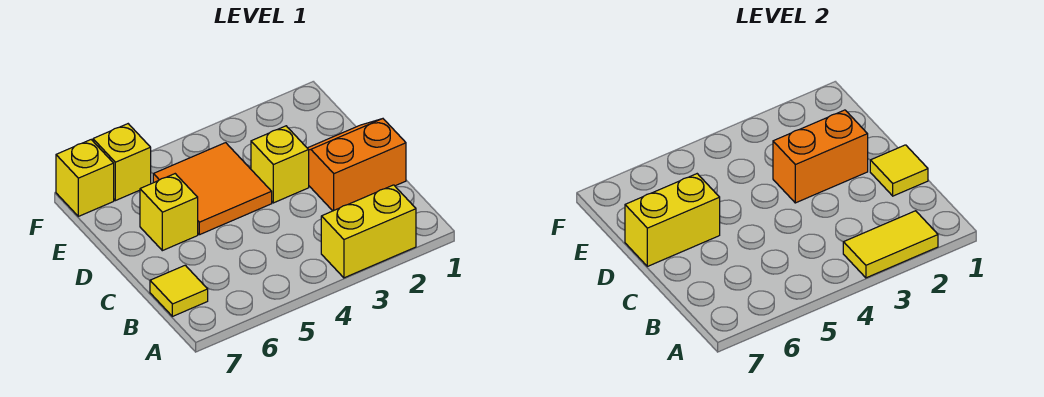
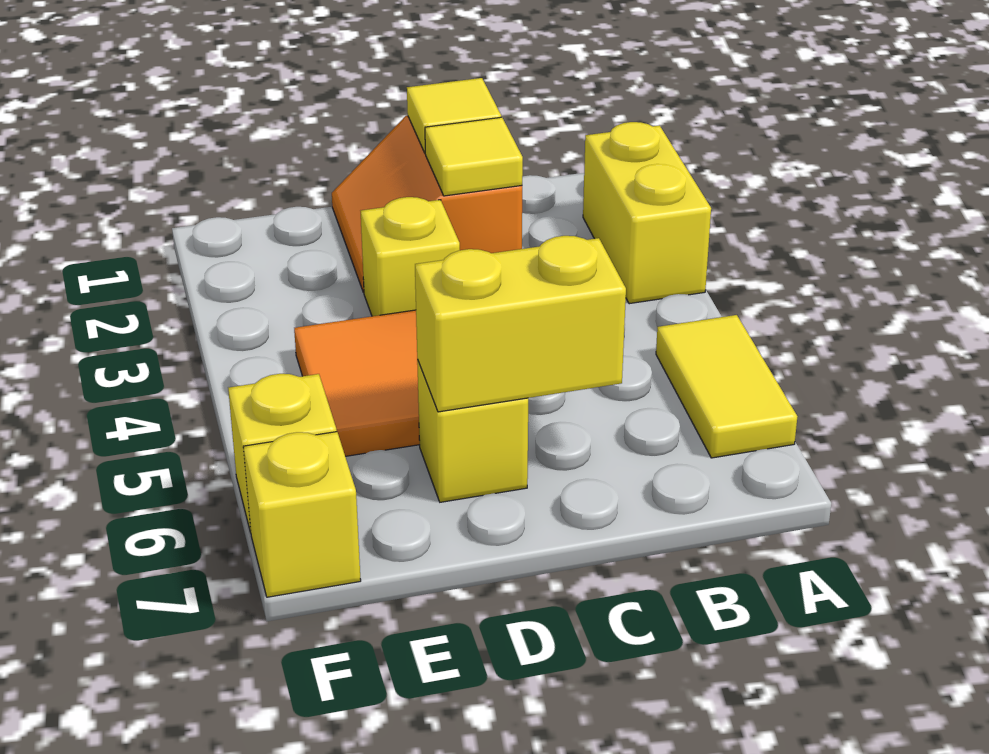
yellow tile A2:A3 level 2 -> yellow tile A5:A6 level 1
yellow tile B7 level 1 -> yellow tile C2 level 2
orange brick D2:D3 level 2 -> none
yellow brick D6:D7 level 2 -> yellow brick C6:D6 level 2

